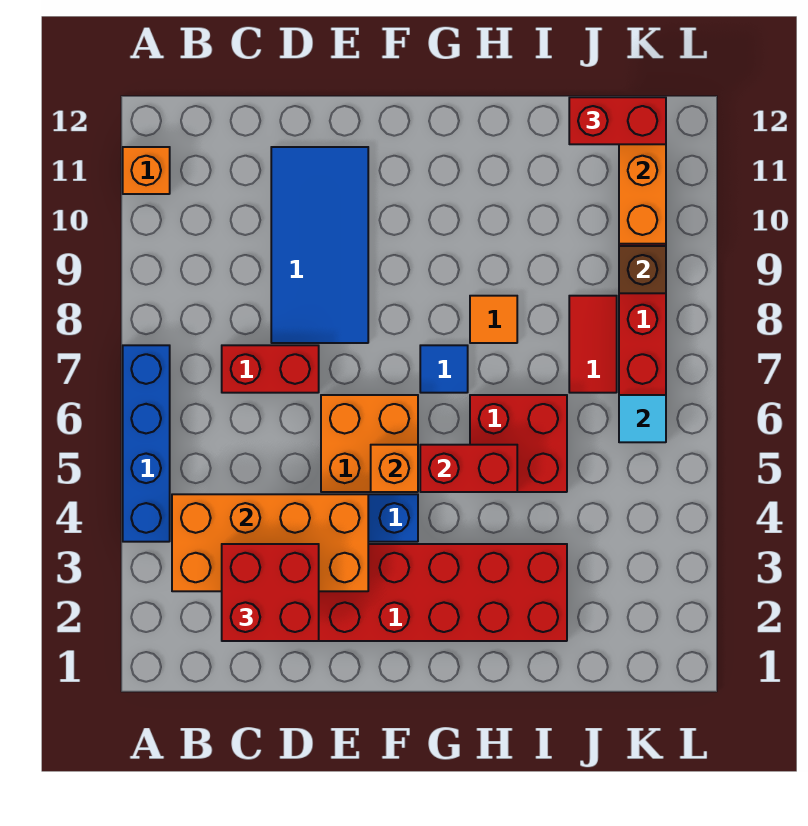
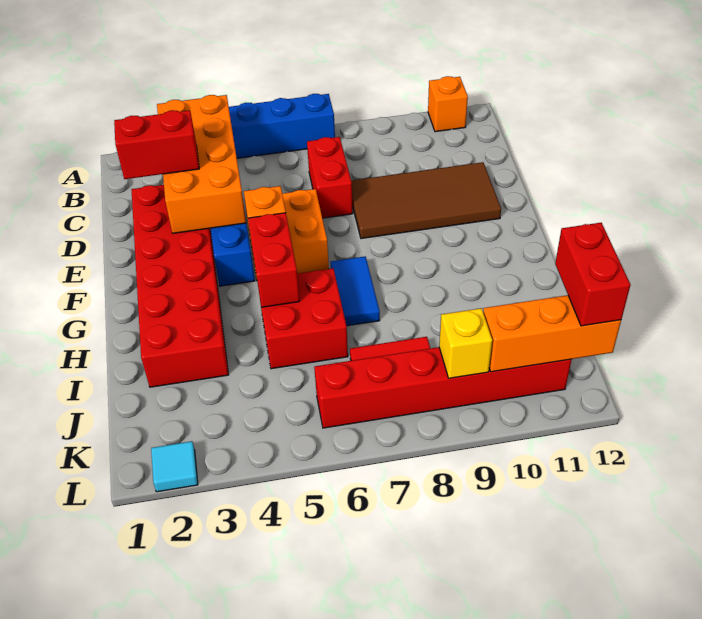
red brick C2:D3 level 3 -> red brick D2:D3 level 3
blue tile D8:E11 level 1 -> brown tile D8:E11 level 1
blue tile G7 level 1 -> blue tile G7:H7 level 1
orange tile H8 level 1 -> none
cyan tile K6 level 2 -> cyan tile L2 level 1
brown brick K9 level 2 -> yellow brick K9 level 2

